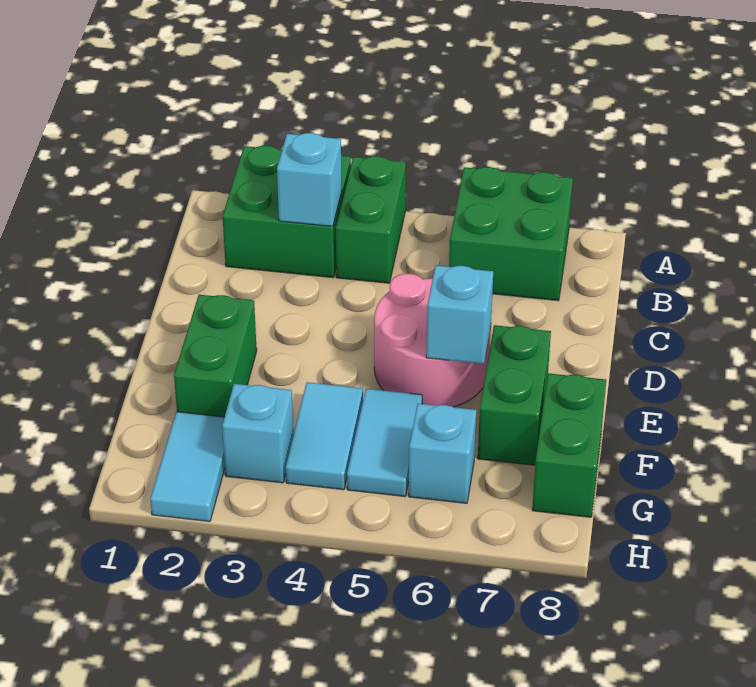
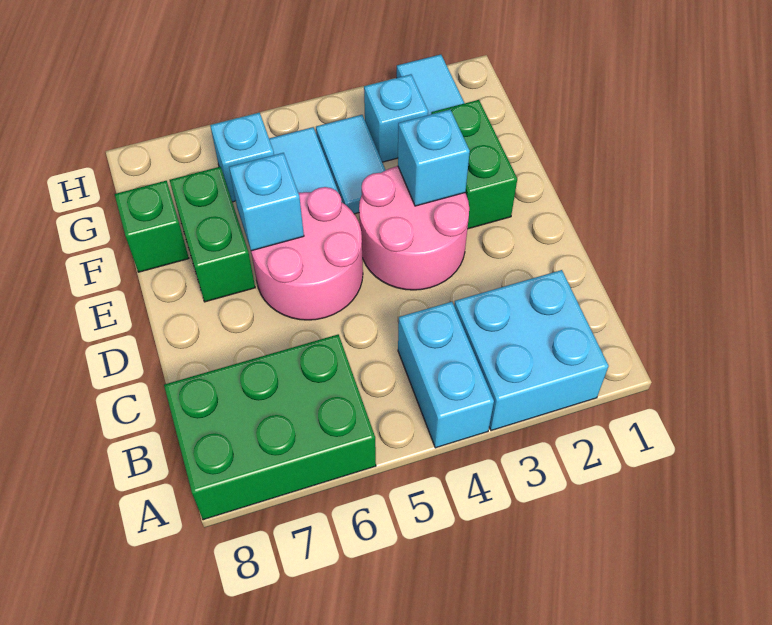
green brick A2:B3 level 1 -> cyan brick A2:B3 level 1
green brick A4:B4 level 1 -> cyan brick A4:B4 level 1
green brick A6:B7 level 1 -> green brick A6:B8 level 1
cyan brick B3 level 2 -> cyan brick E3 level 2
none -> pink round brick D3:E4 level 1
green brick F8:G8 level 1 -> green brick F8 level 1

